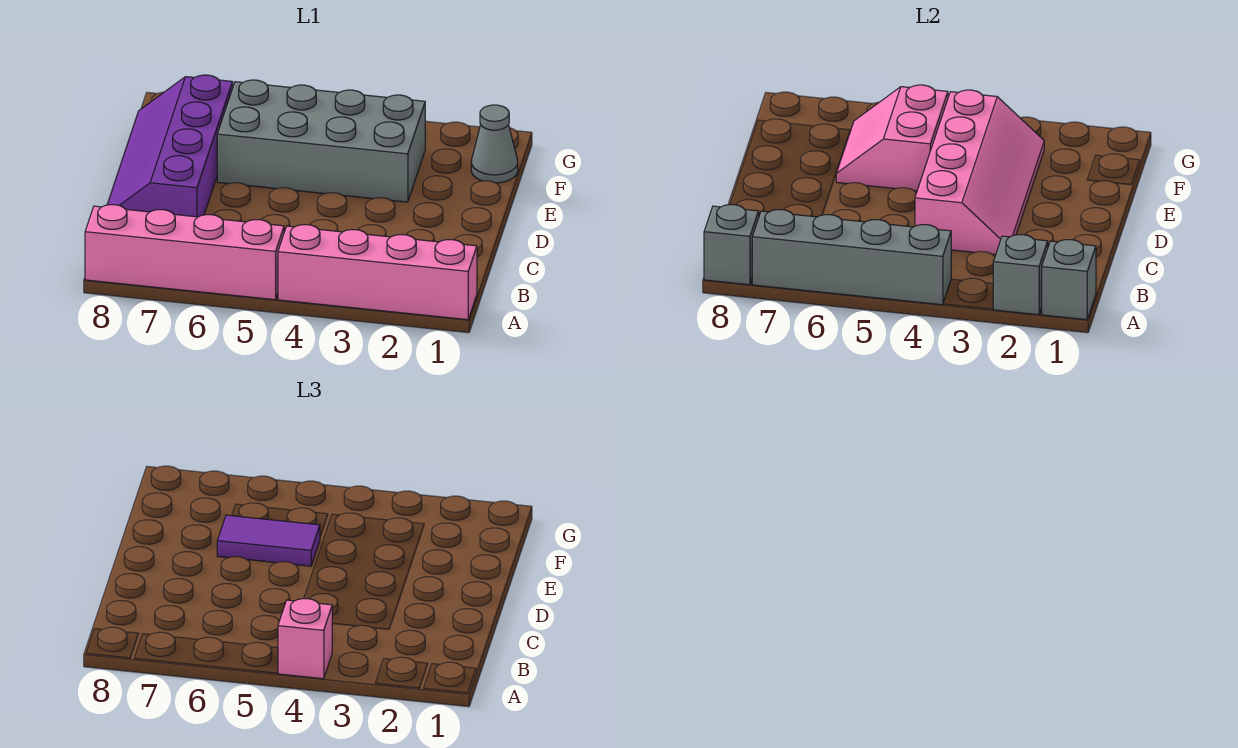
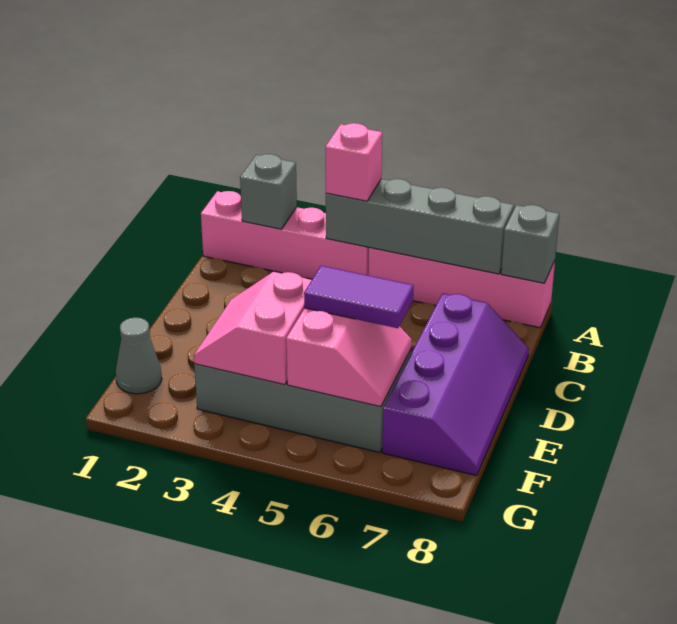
grey brick A1 level 2 -> none
pink slope C3:F4 level 2 top 4 -> pink slope E3:F4 level 2 top 4

